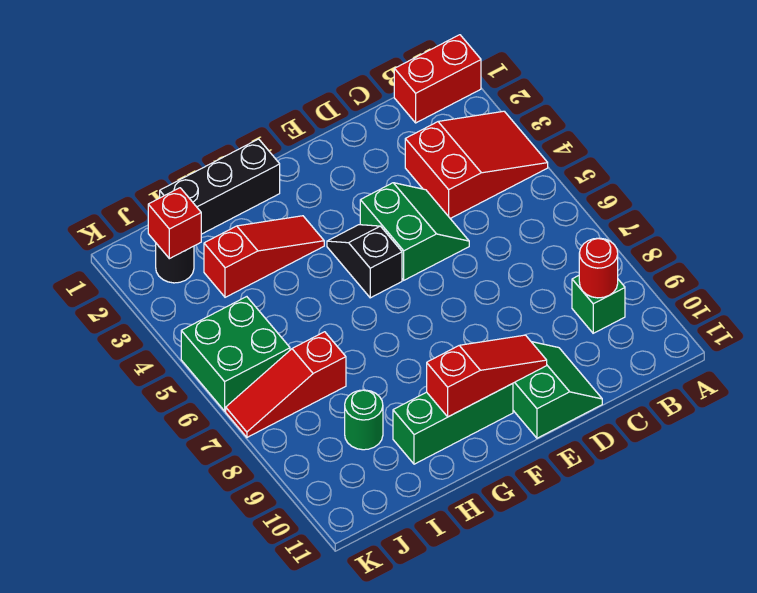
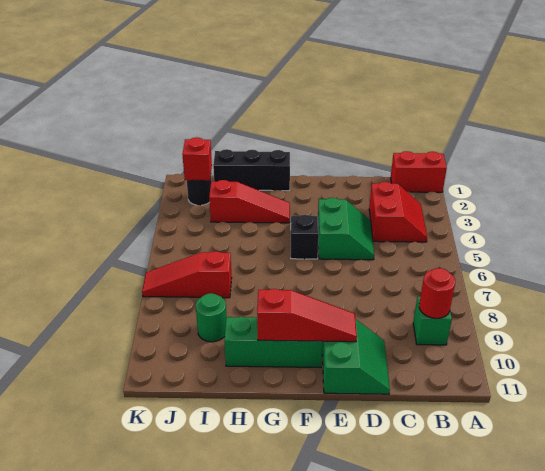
red slope A3:C4 level 1 top C -> red slope B3:C4 level 1 top C
green brick J5:K6 level 1 -> none

